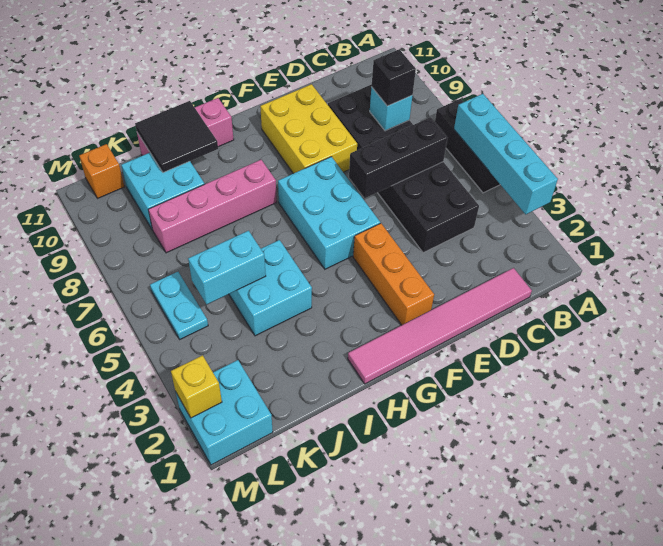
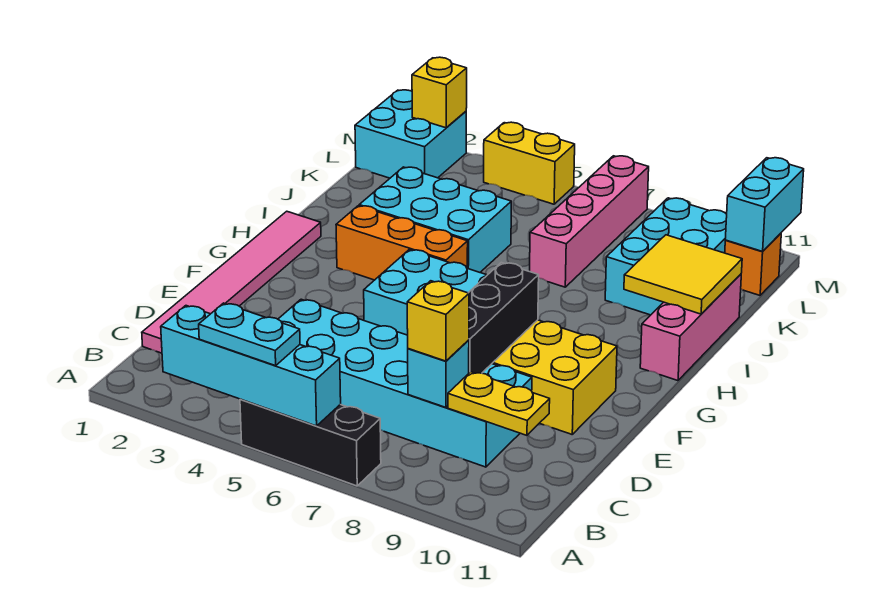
black brick C4:D9 level 1 -> cyan brick C4:D9 level 1
black brick C6:E6 level 2 -> black brick D8:F8 level 2
black brick C8 level 3 -> yellow brick C8 level 3
none -> yellow plate C9:C10 level 2
orange brick F2:F4 level 1 -> orange brick H3:H5 level 1
pink brick H8:K8 level 1 -> pink brick J7:M7 level 1
cyan brick I4:J5 level 1 -> cyan brick I3:J5 level 1
black tile I10:J11 level 2 -> yellow tile I10:J11 level 2
cyan brick J5:K5 level 2 -> cyan brick L11:M11 level 2
cyan brick J9:K10 level 1 -> cyan brick J9:L10 level 1
cyan plate L5:L6 level 1 -> cyan plate A4:A5 level 3
none -> yellow brick M4:M5 level 1

